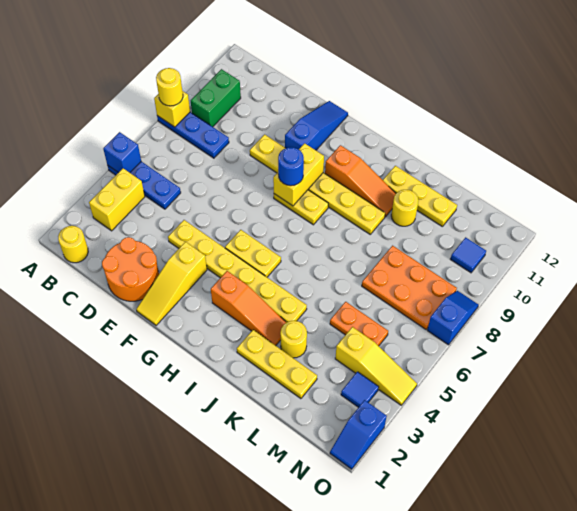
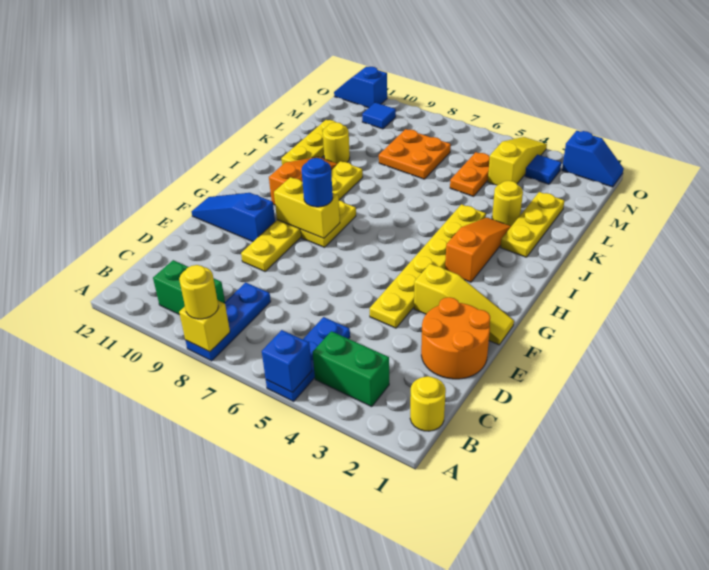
yellow brick B3:B4 level 1 -> green brick B3:B4 level 1
yellow plate G5:H5 level 1 -> none
orange plate L7:N8 level 1 -> orange plate L7:M8 level 1
blue slope O7:O8 level 1 top 7 -> blue slope O11:O12 level 1 top 11

